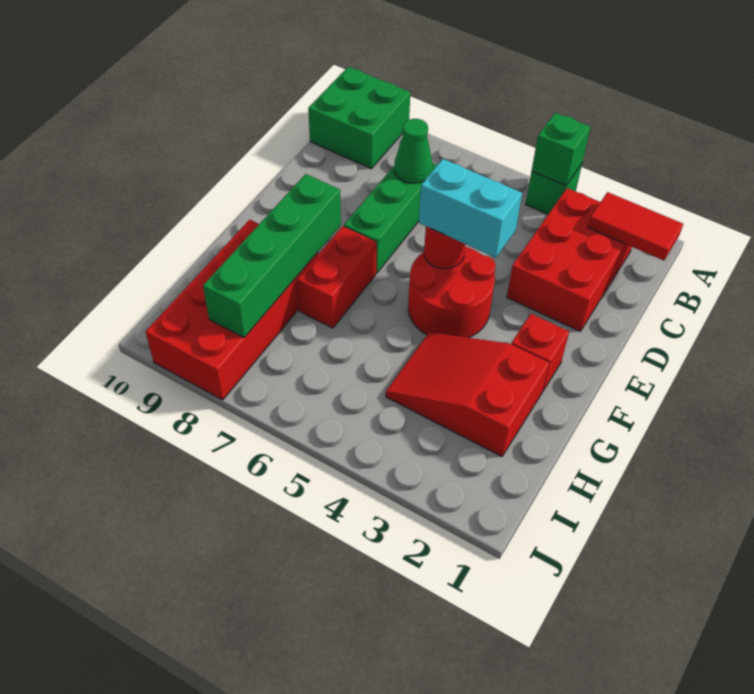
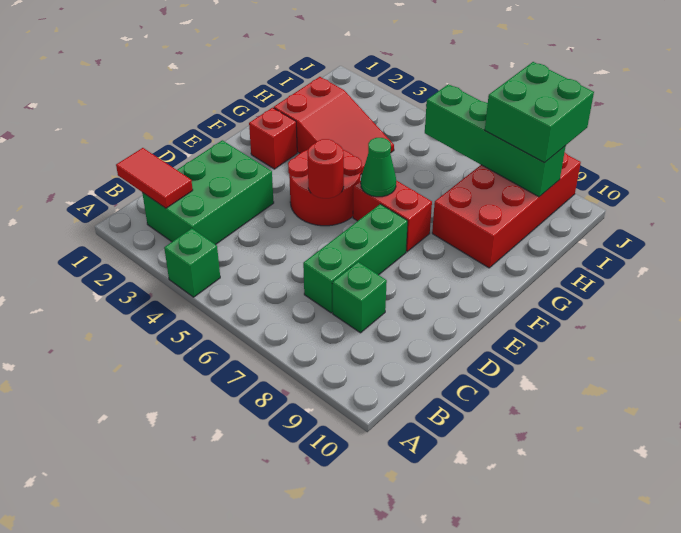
green brick A4 level 2 -> green brick C8 level 1
green brick A9:B10 level 1 -> green brick I8:J9 level 3
red brick B2:D3 level 1 -> green brick B2:D3 level 1
green cone C7 level 2 -> green cone F6 level 2
cyan brick E4:E5 level 3 -> none
red brick F7:G7 level 1 -> red brick F6:F7 level 1
green brick F8:I8 level 2 -> green brick I6:I9 level 2

